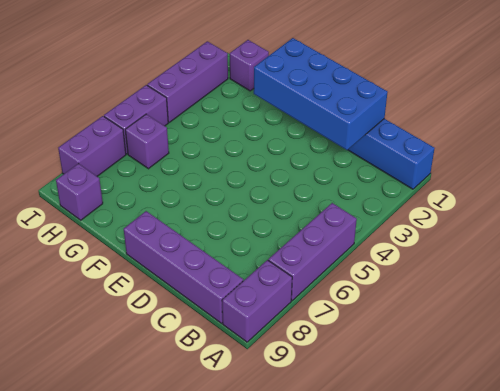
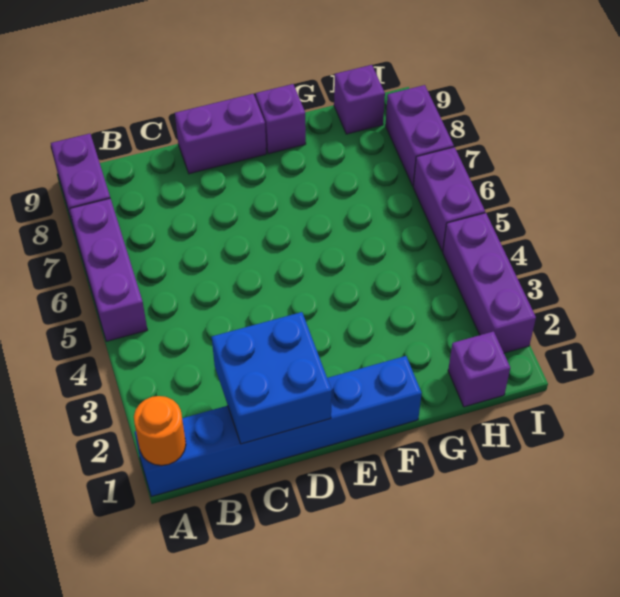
none -> orange round brick A1 level 2
purple brick B9:E9 level 1 -> purple brick D9:E9 level 1
blue brick C1:F2 level 2 -> blue brick C1:D2 level 2
purple brick H6 level 1 -> purple brick F9 level 1

